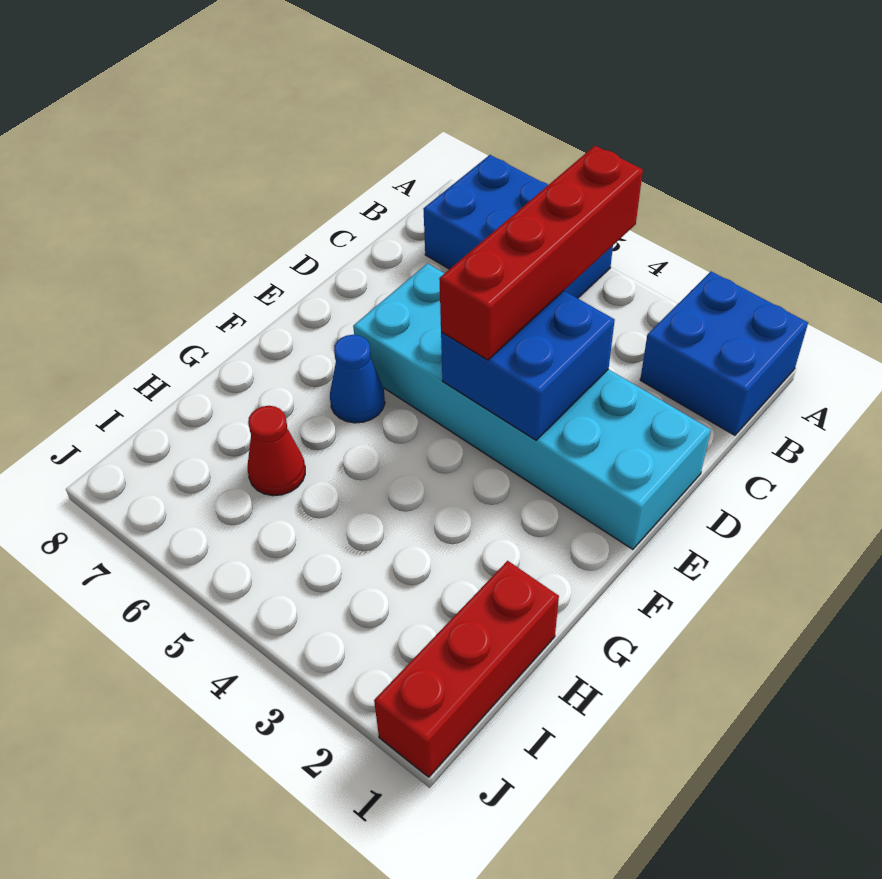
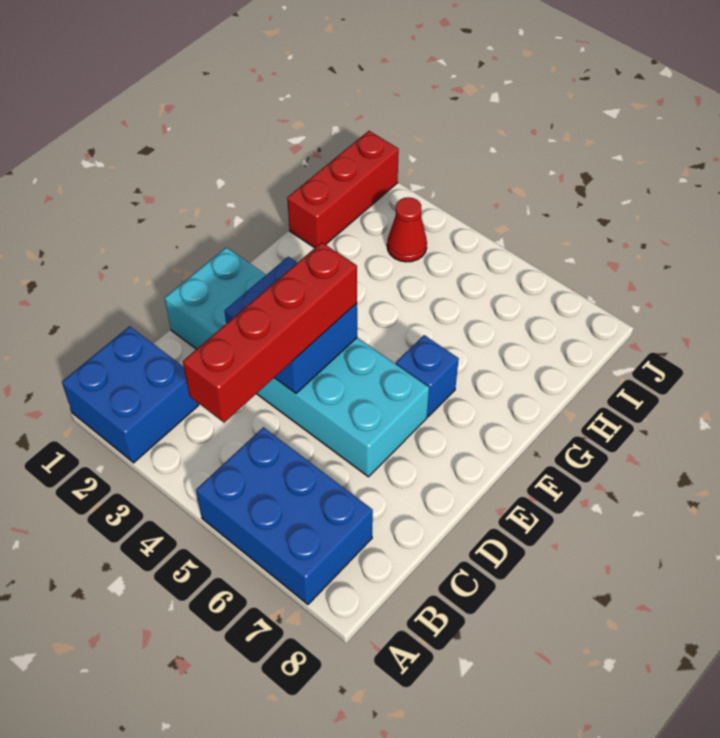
blue cone F6 level 1 -> blue brick F6 level 1
red cone H6 level 1 -> red cone I3 level 1

